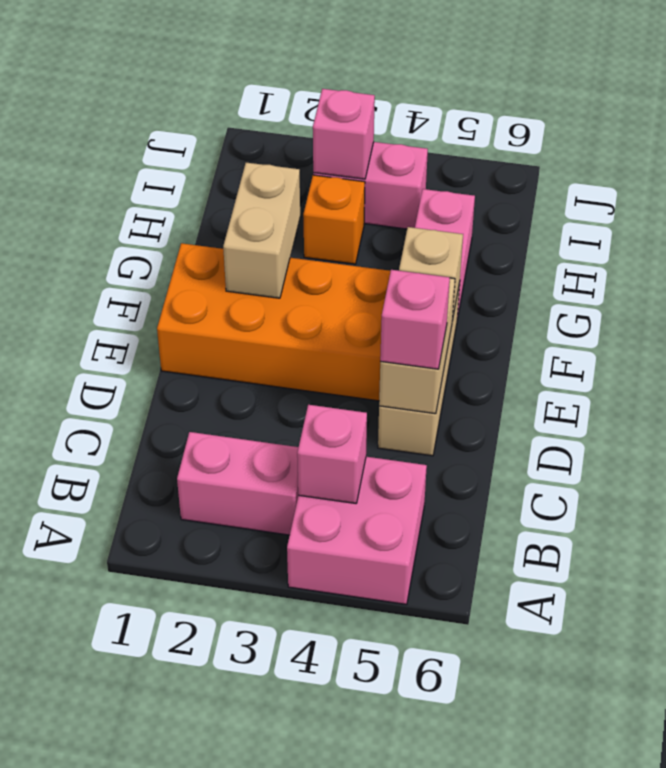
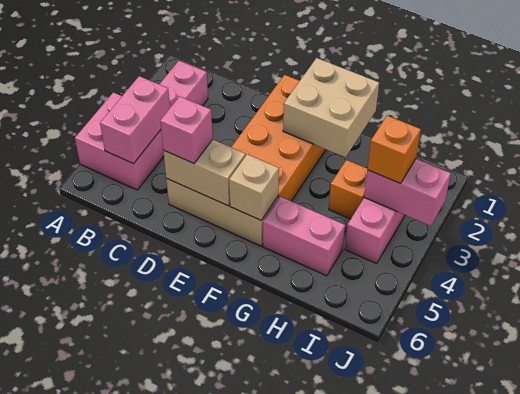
pink brick B4 level 2 -> pink brick B4:B5 level 2
tan brick F2:G2 level 2 -> tan brick F1:G2 level 2
pink brick I3 level 2 -> pink brick I3:J3 level 2
none -> orange brick I3 level 3

